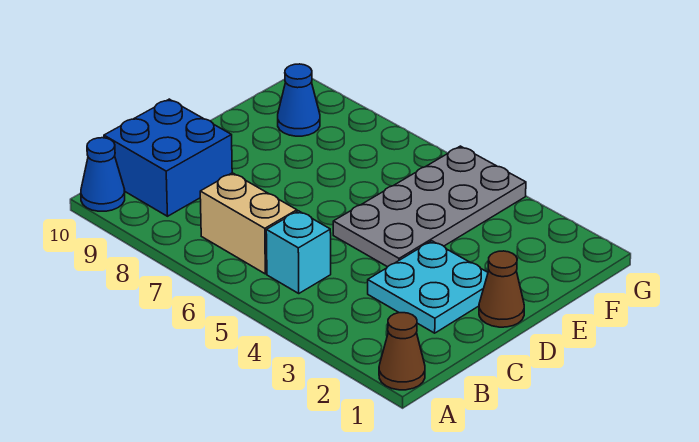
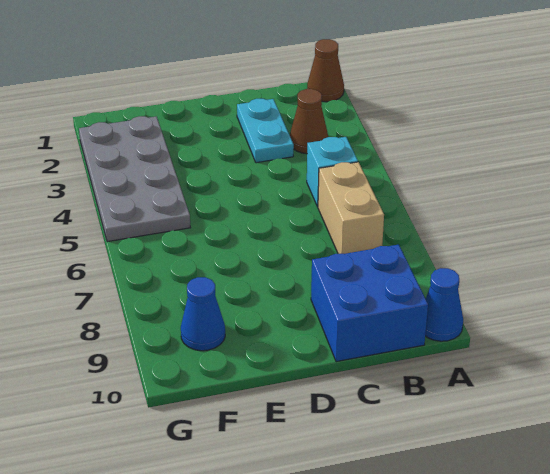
cyan plate C2:D3 level 1 -> cyan plate C2:C3 level 1
brown cone D1 level 1 -> brown cone B3 level 1
grey plate D4:G5 level 1 -> grey plate F2:G5 level 1

